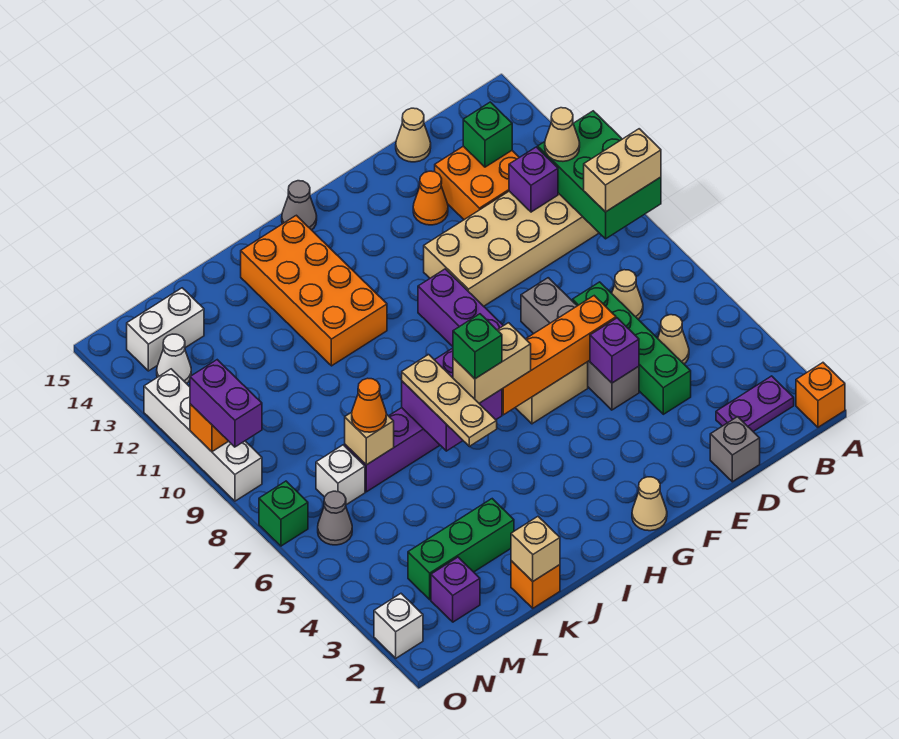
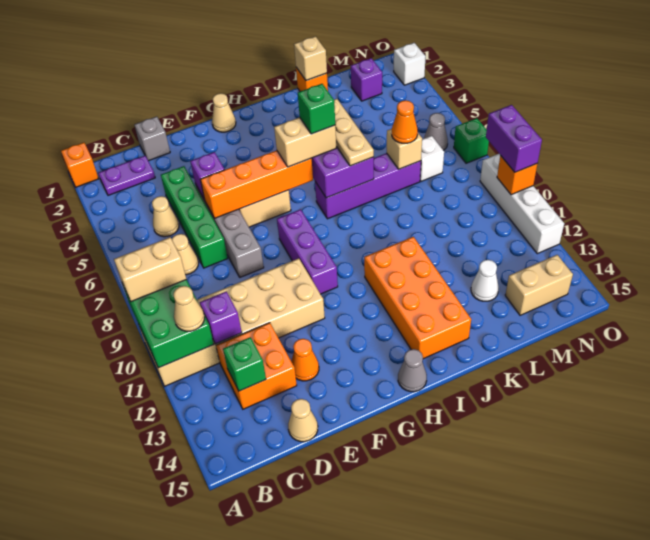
green brick K3:M3 level 1 -> none
white brick M14:N14 level 1 -> tan brick M14:N14 level 1
white cone N13 level 1 -> white cone L13 level 1

